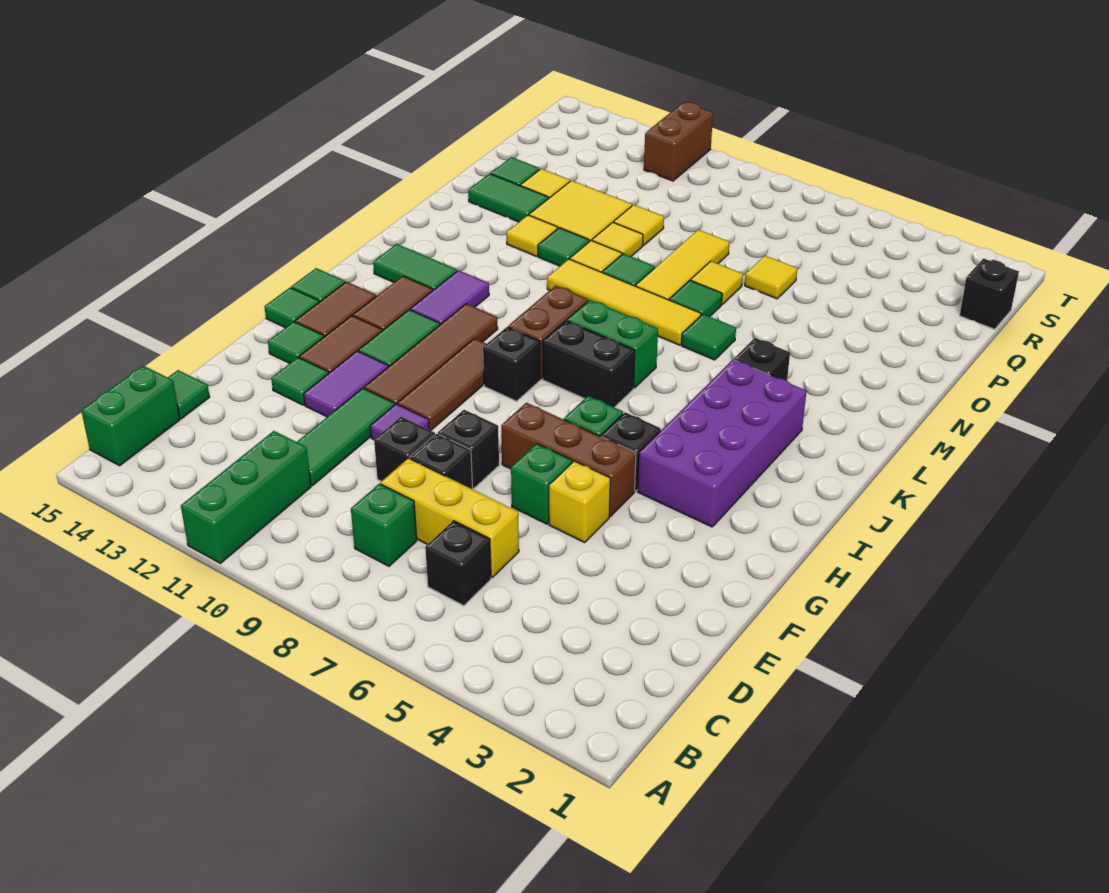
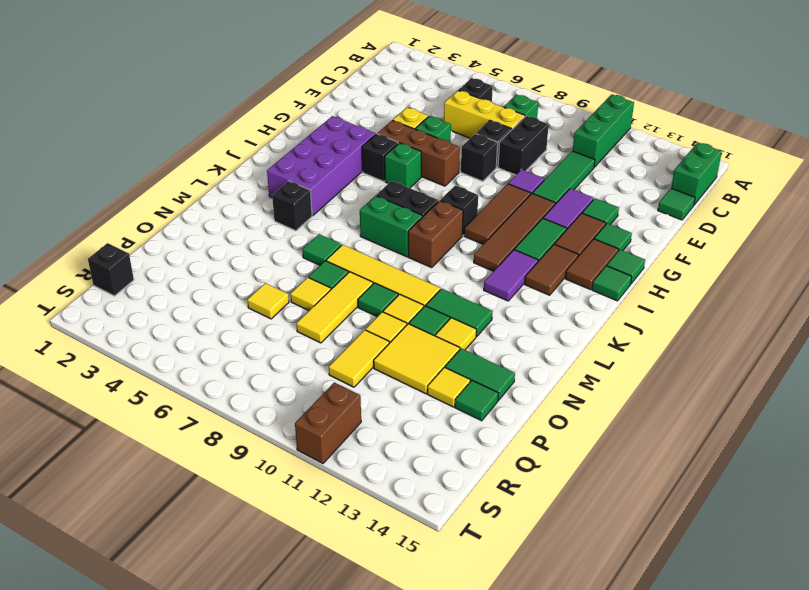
black brick E9 level 1 -> black brick D9:E9 level 1
green tile K13:K14 level 1 -> green tile M11:M12 level 1
yellow tile P10 level 1 -> yellow tile P10:Q10 level 1

